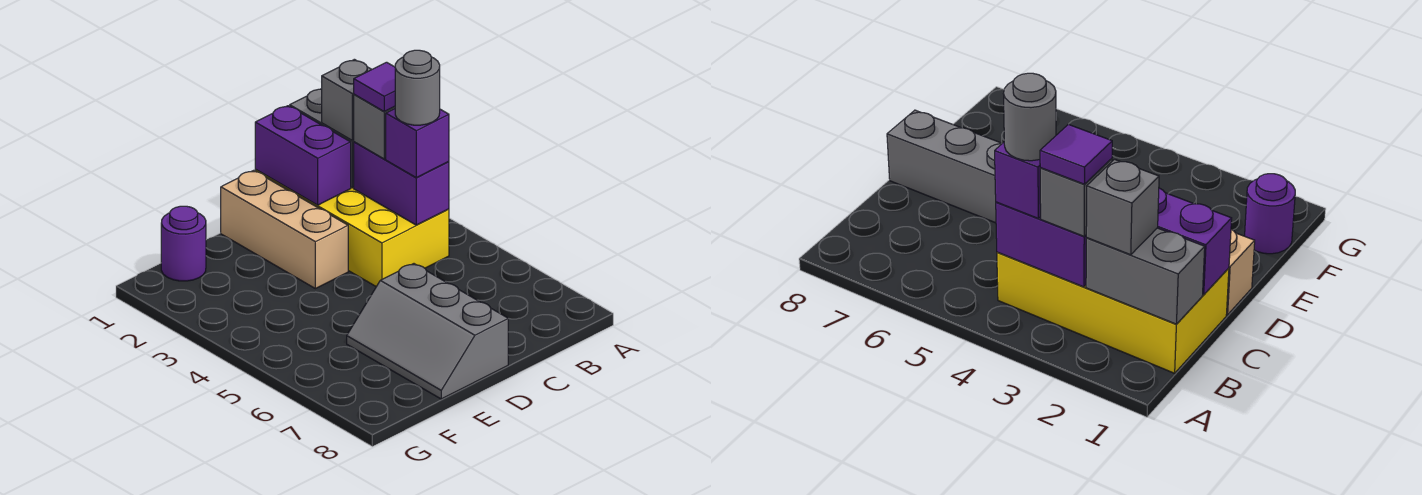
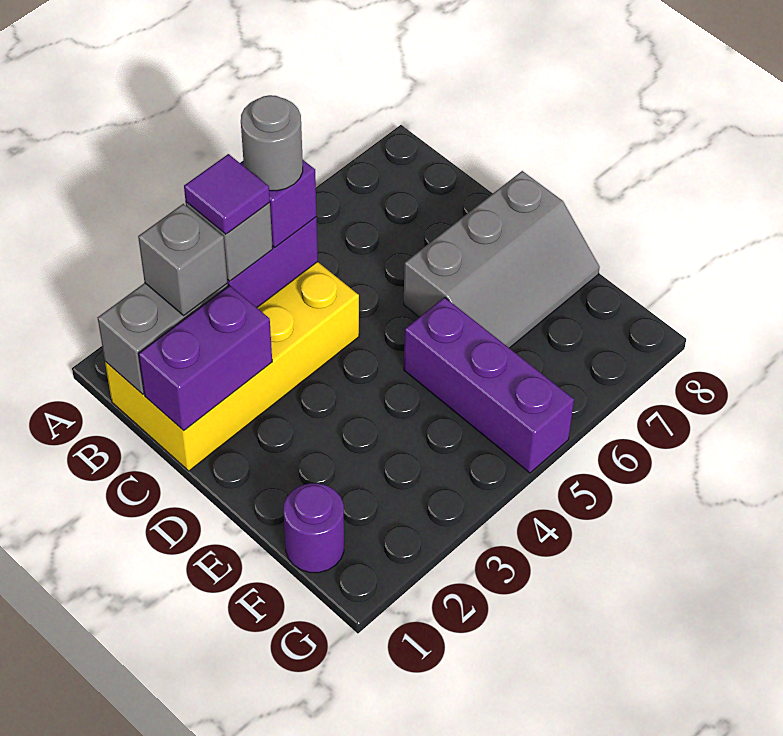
tan brick D1:D3 level 1 -> none
none -> purple brick E5:G5 level 1

